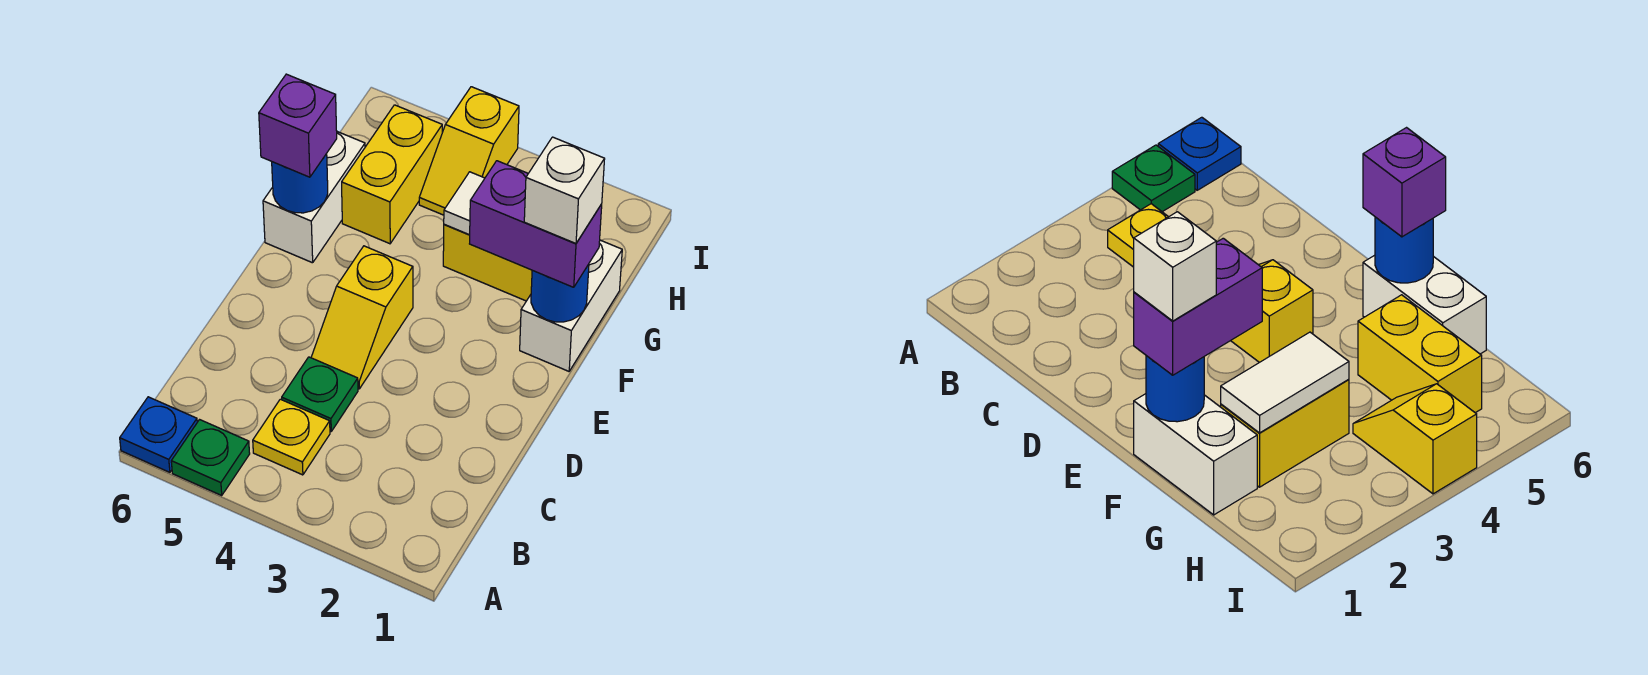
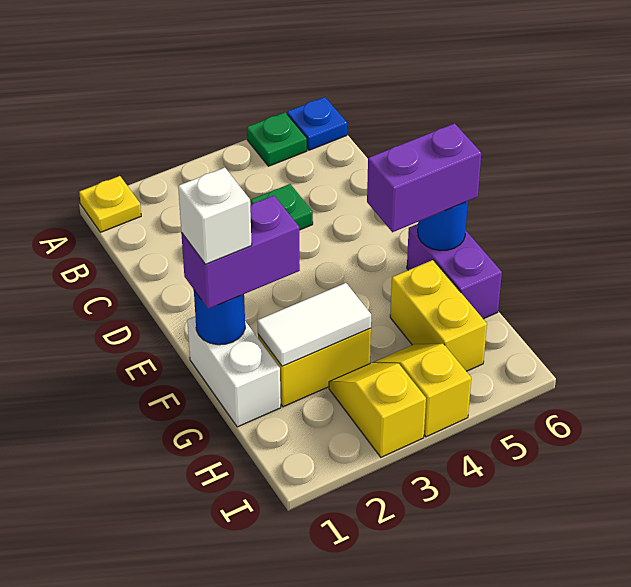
yellow plate B4 level 1 -> yellow plate A1 level 1
yellow slope D4:E4 level 1 top E -> yellow slope H3:I3 level 1 top I
white brick F6:G6 level 1 -> purple brick F6:G6 level 1
purple brick F6 level 3 -> purple brick F5:F6 level 3

